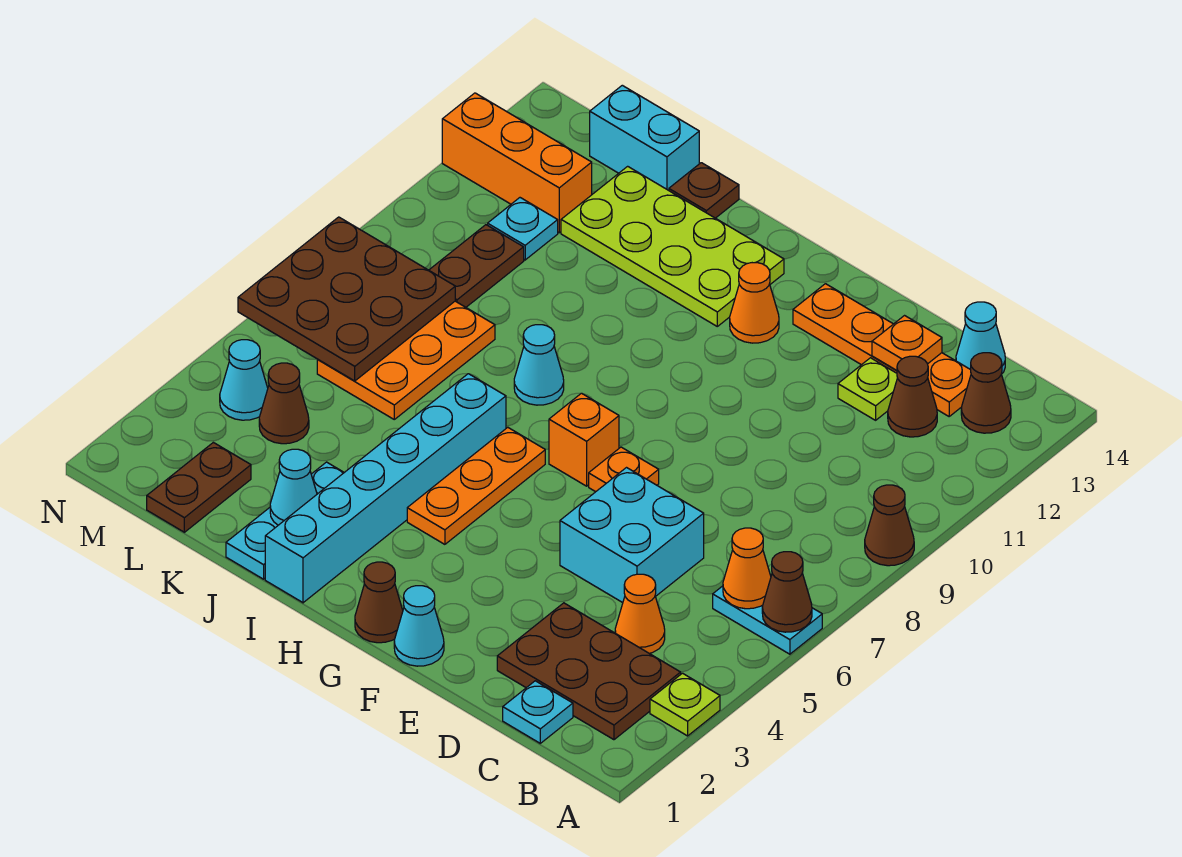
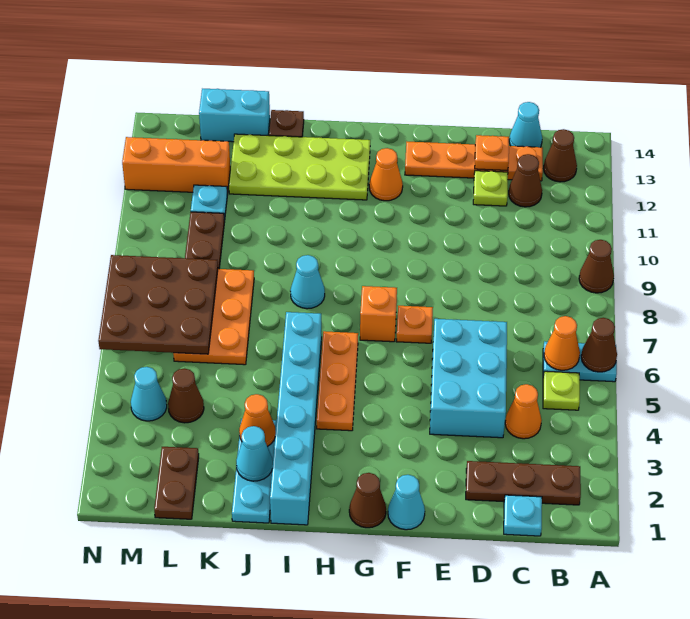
lime plate A3 level 1 -> lime plate B5 level 1
brown plate B2:D3 level 1 -> brown plate B2:D2 level 1
cyan brick D5:E6 level 1 -> cyan brick D4:E6 level 1
none -> orange cone J3 level 2

